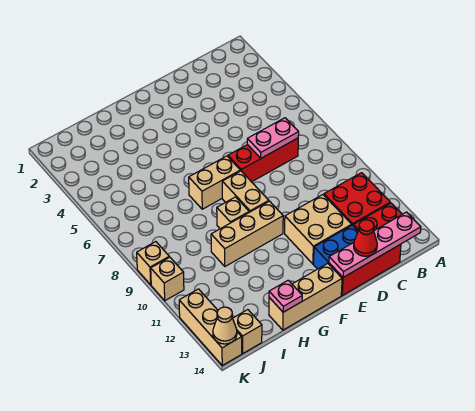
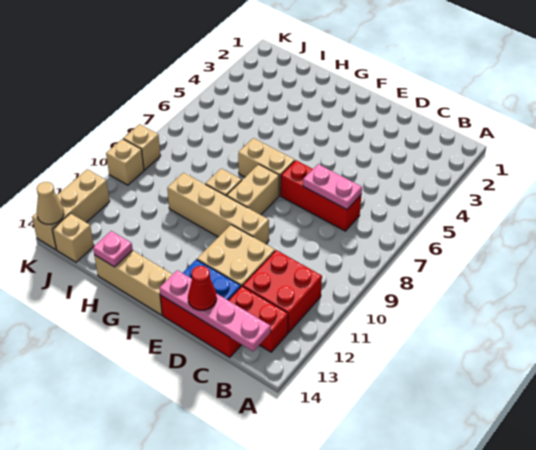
tan brick F10:H10 level 1 -> tan brick E10:H10 level 1

